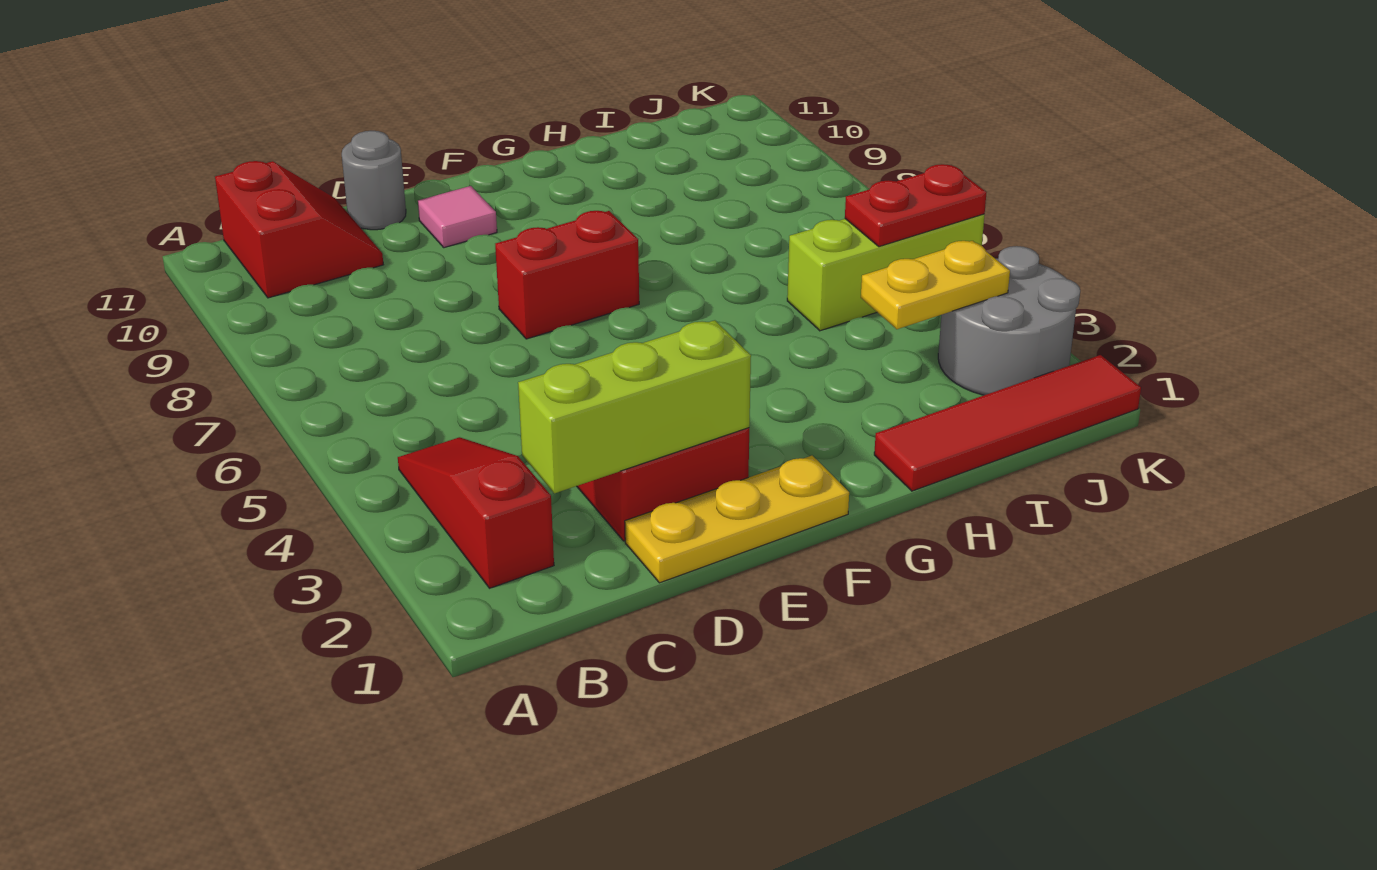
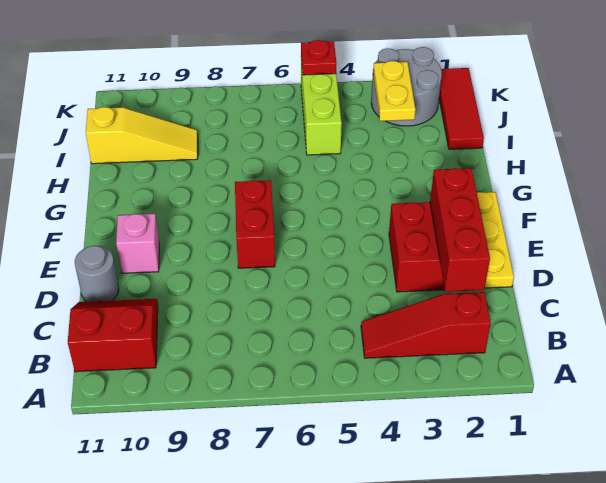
lime brick C2:E2 level 2 -> red brick C2:E2 level 2
pink tile E10 level 1 -> pink brick E10 level 1
red tile H1:K1 level 1 -> red tile I1:K1 level 1
none -> yellow slope I9:I11 level 1 top 11
red plate J5:K5 level 2 -> red plate K5 level 2

